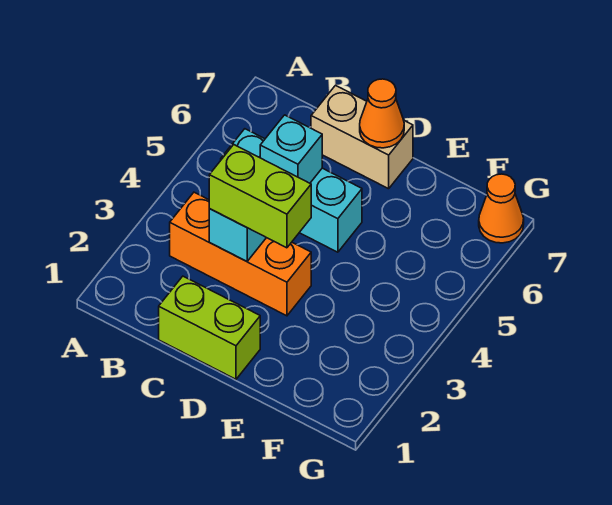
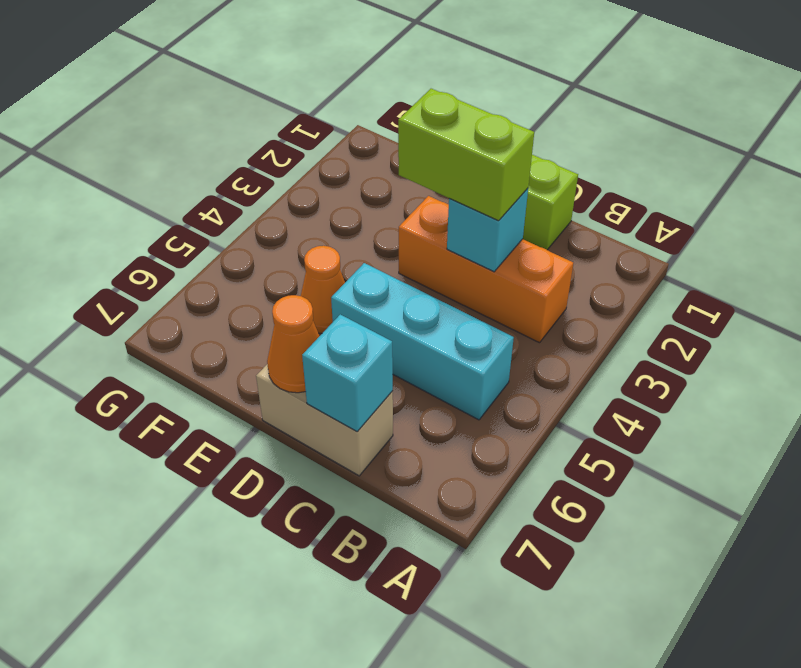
cyan brick C5 level 2 -> cyan brick C7 level 2
orange cone G7 level 1 -> orange cone E5 level 1

